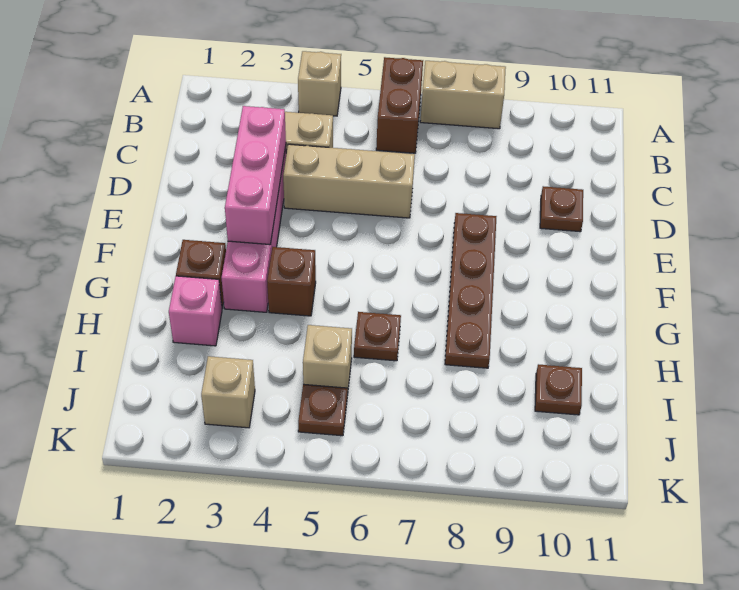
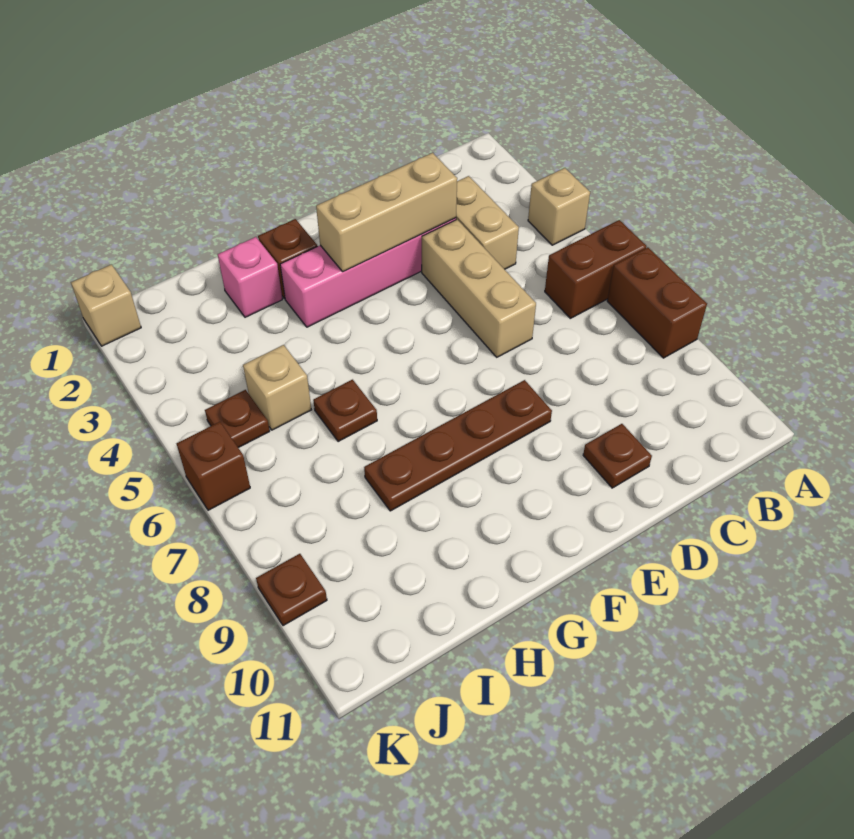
tan brick A7:A8 level 1 -> brown brick A7:A8 level 1
pink brick D3:F3 level 2 -> tan brick D3:F3 level 2
brown brick G4 level 1 -> brown brick K6 level 1
brown plate I10 level 1 -> brown plate K9 level 1
tan brick J3 level 1 -> tan brick K1 level 1

